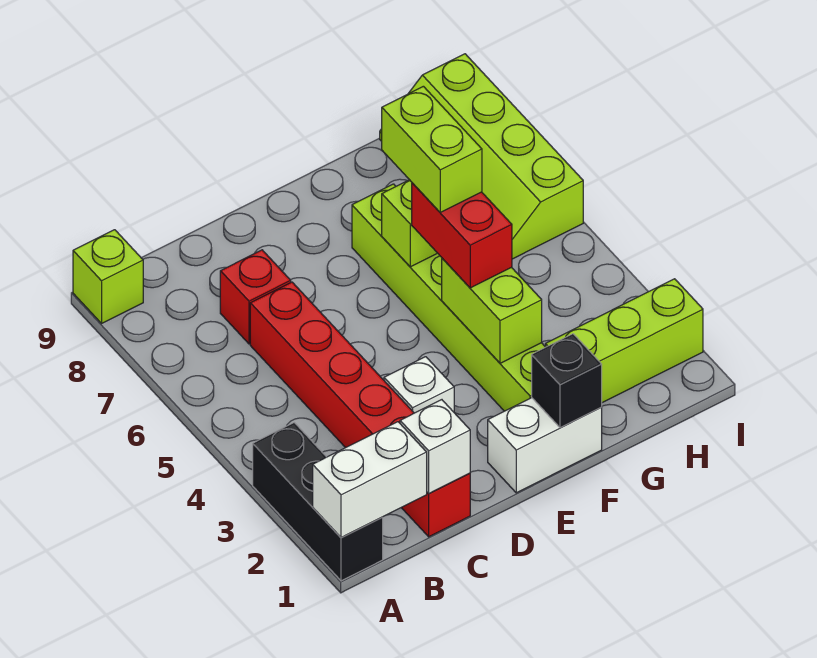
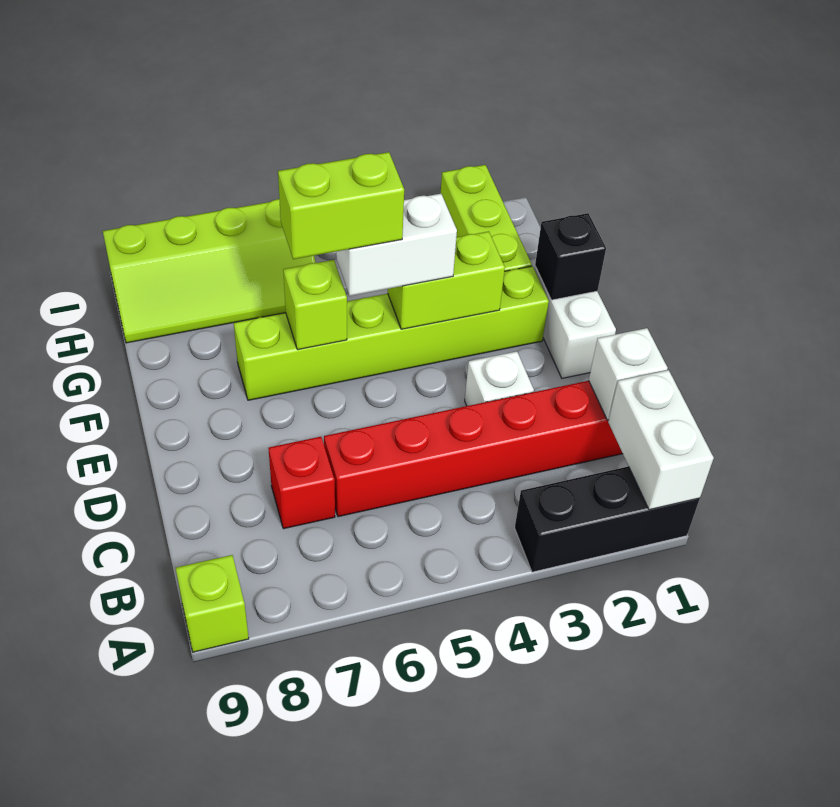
red brick F4:F5 level 3 -> white brick F4:F5 level 3

